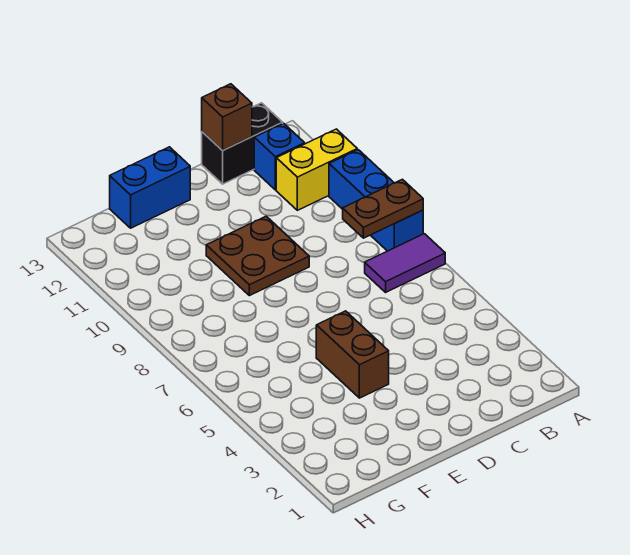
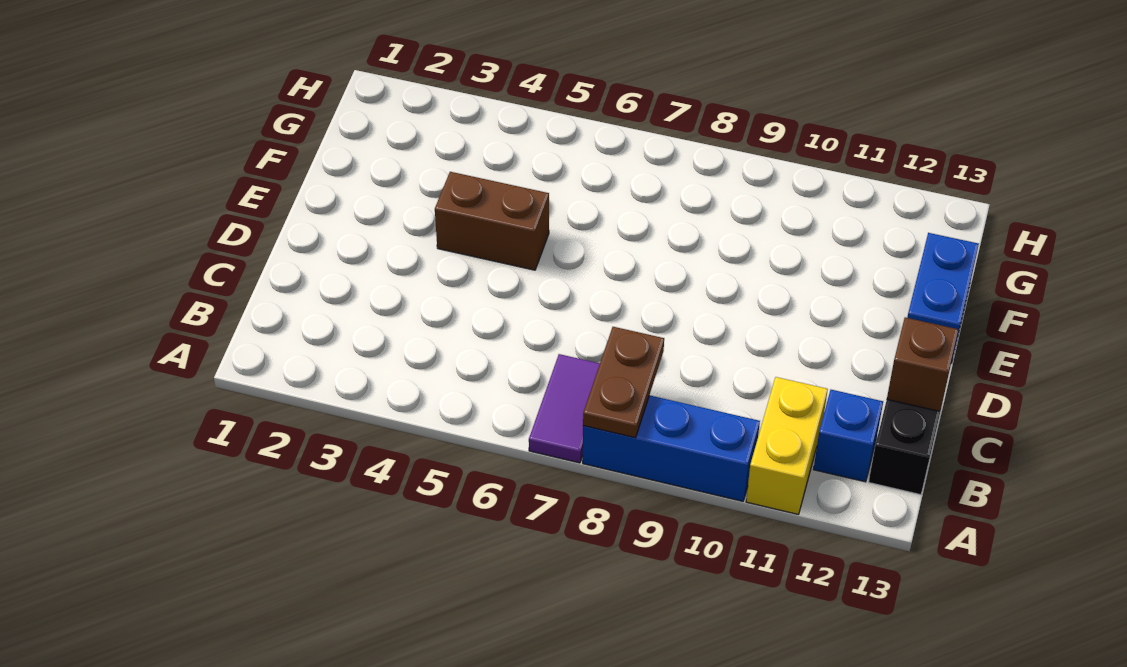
brown plate D9:E10 level 1 -> none

